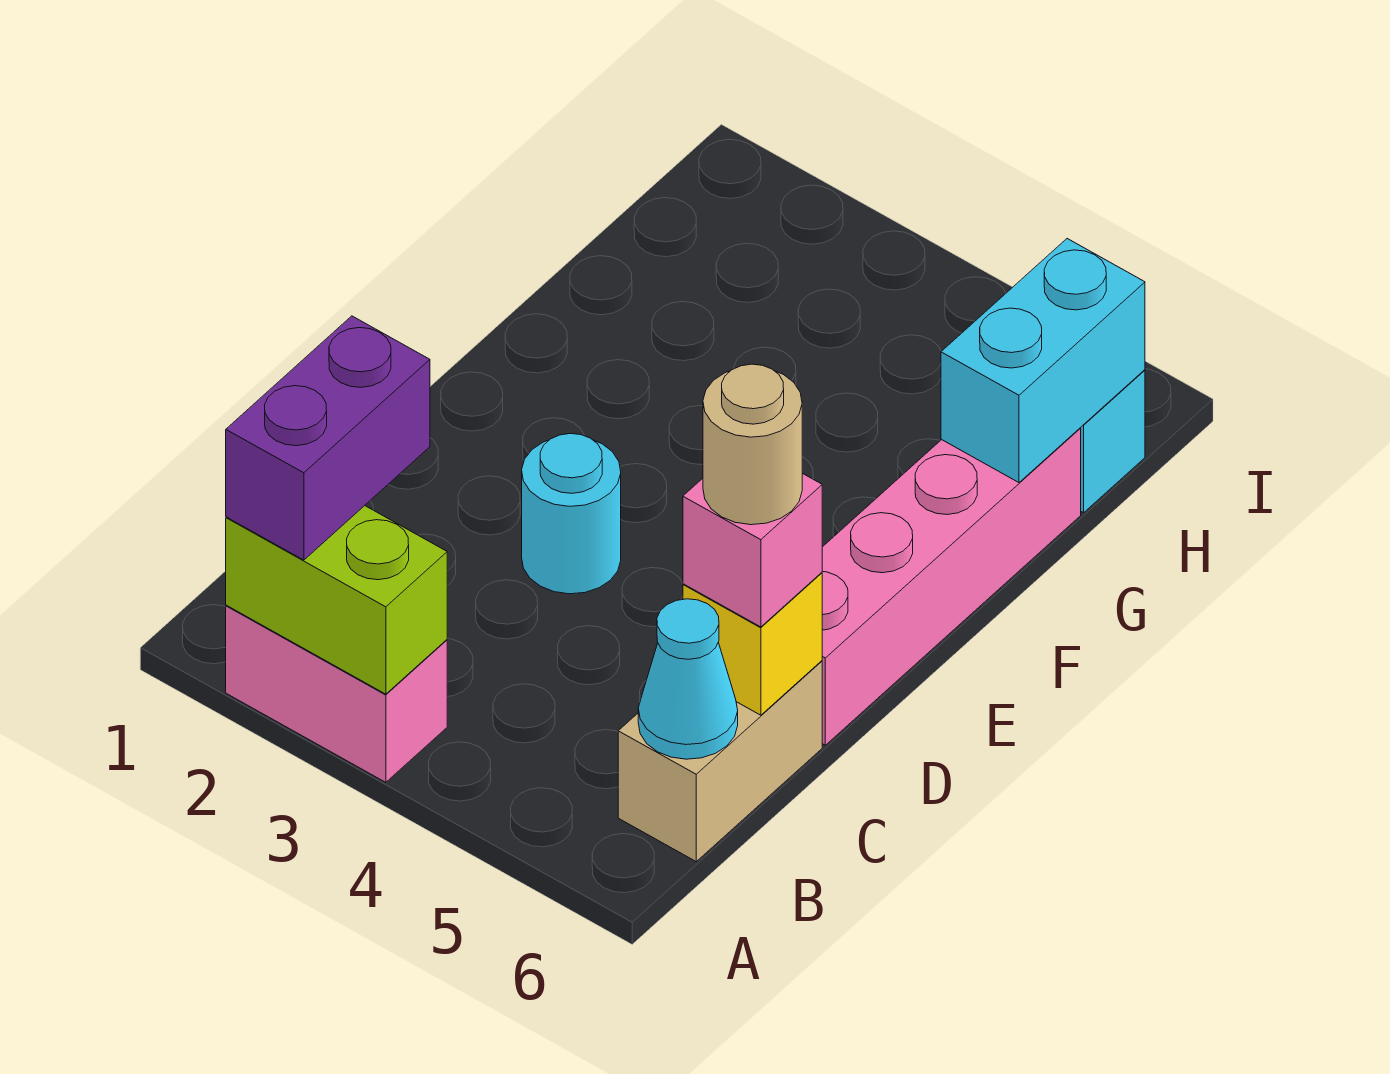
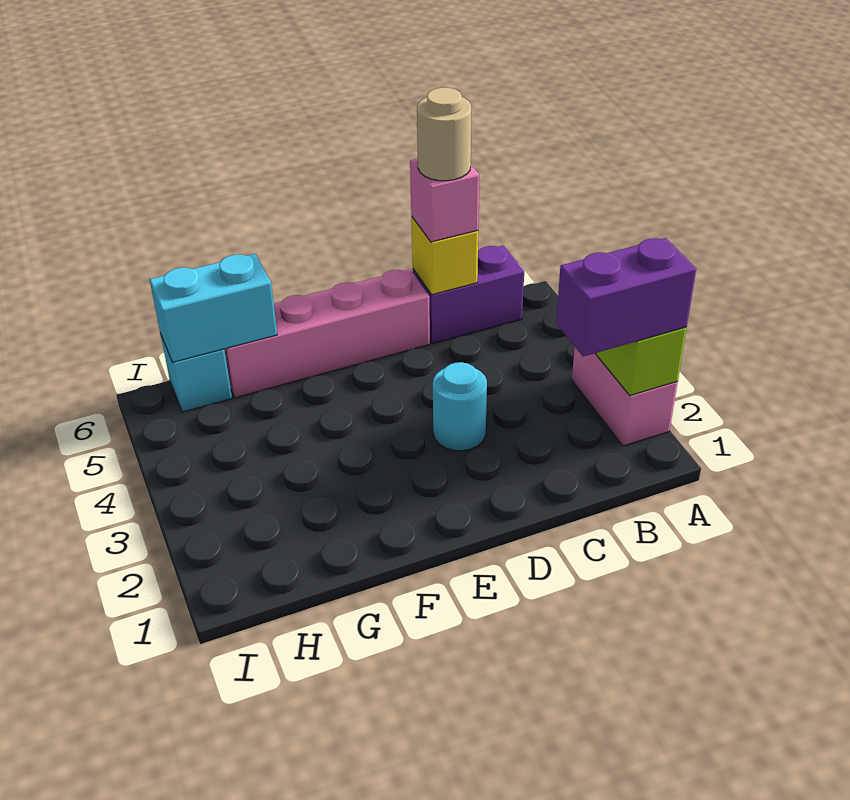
tan brick B6:C6 level 1 -> purple brick B6:C6 level 1
cyan cone B6 level 2 -> none

